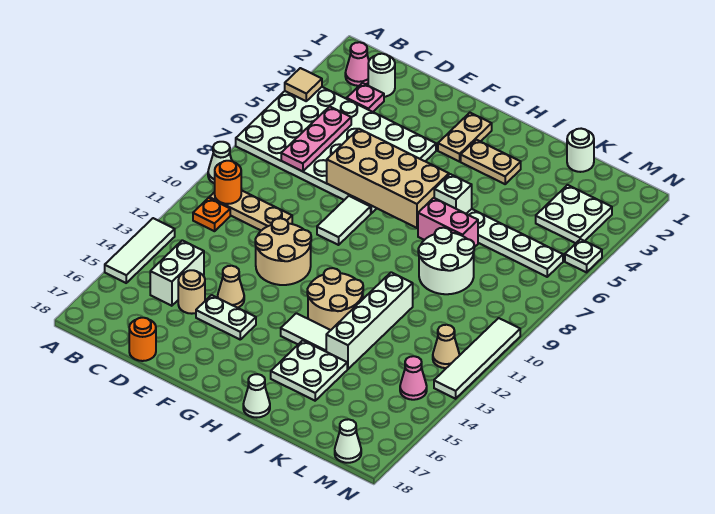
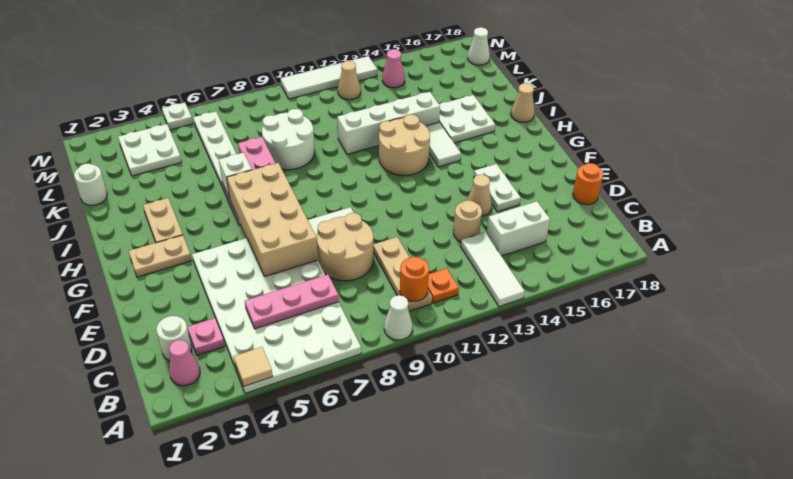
white tile A13:A15 level 1 -> white tile A13:C13 level 1
tan round brick D15 level 1 -> tan round brick D13 level 1
tan round brick E11:F12 level 1 -> tan round brick D8:E9 level 1
white cone I18 level 1 -> tan cone I18 level 1

